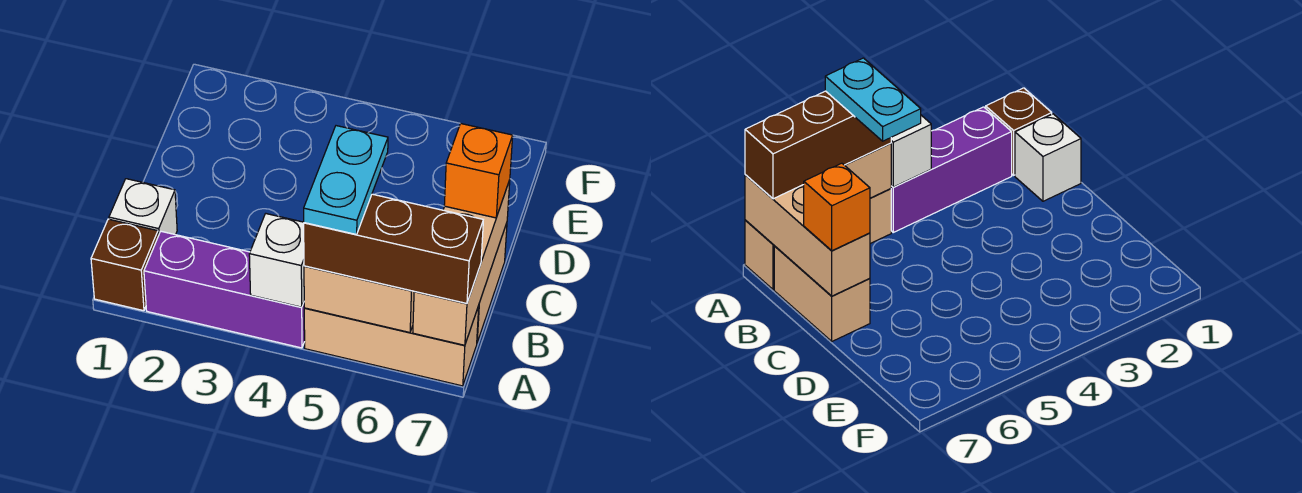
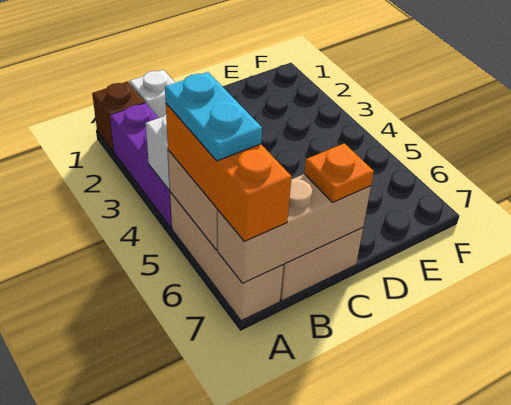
brown brick A5:A7 level 3 -> orange brick A5:A7 level 3
cyan plate A5:B5 level 4 -> cyan plate A5:A6 level 4
orange brick C7 level 3 -> orange plate C7 level 3

